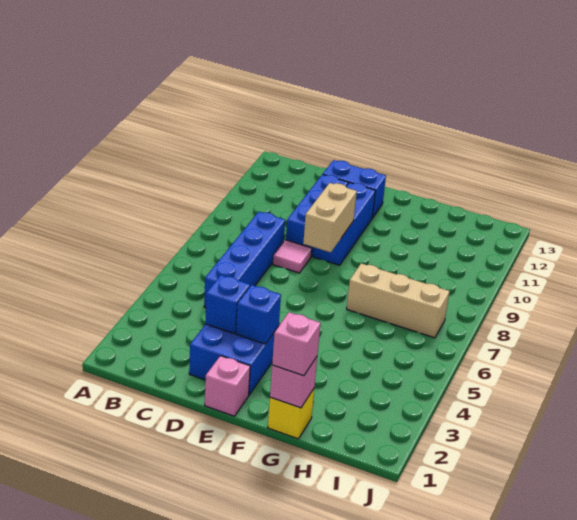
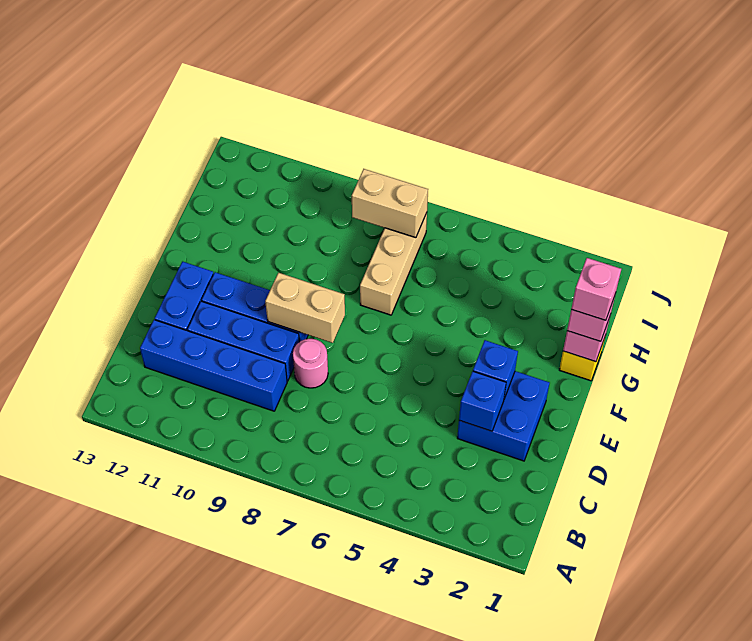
blue brick C5:C8 level 1 -> blue brick C9:C12 level 1
pink tile D8 level 1 -> pink round brick D8 level 1
pink brick E1 level 1 -> pink brick G1 level 4
none -> tan brick I7:I8 level 2

